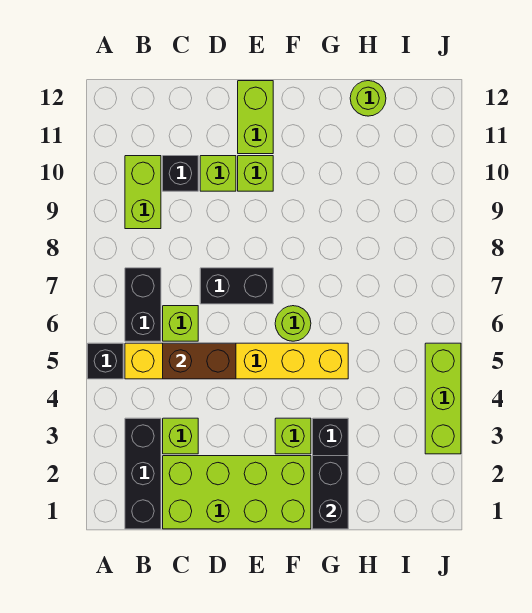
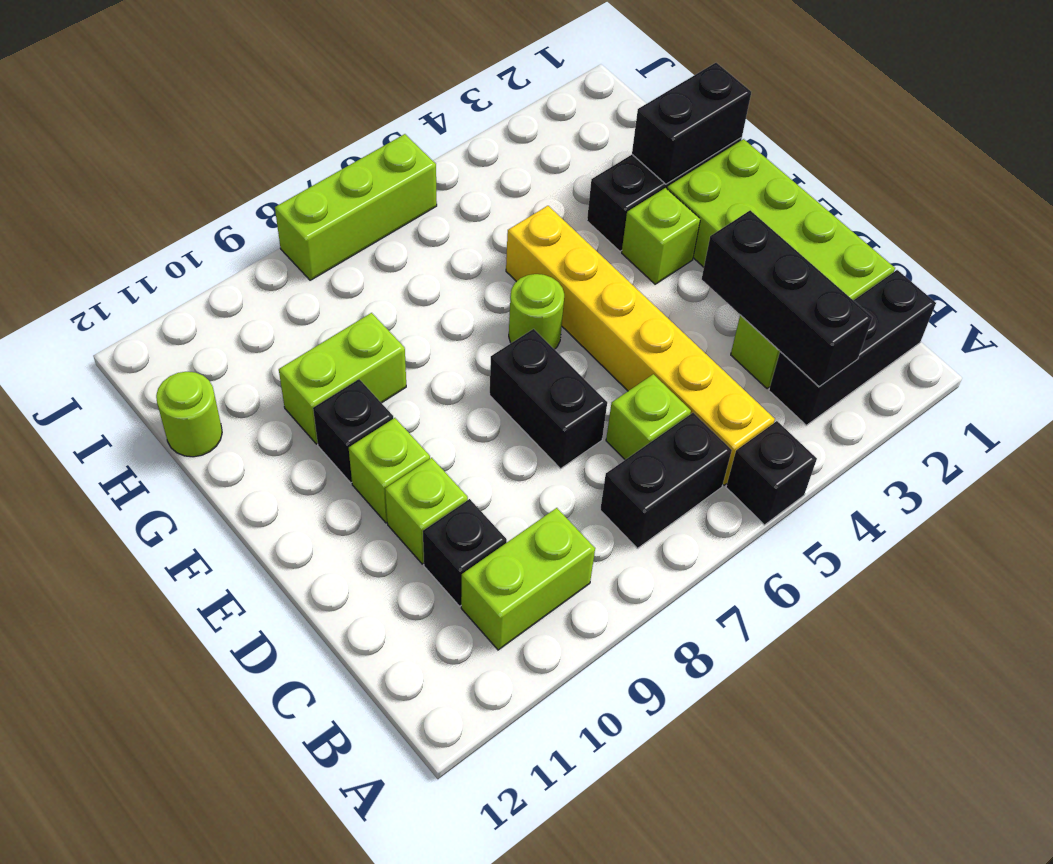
none -> black brick B3:D3 level 2
brown brick C5:D5 level 2 -> none
lime brick E11:E12 level 1 -> lime brick G9:G10 level 1
none -> black brick F10 level 1
lime brick J3:J5 level 1 -> lime brick J6:J8 level 1

